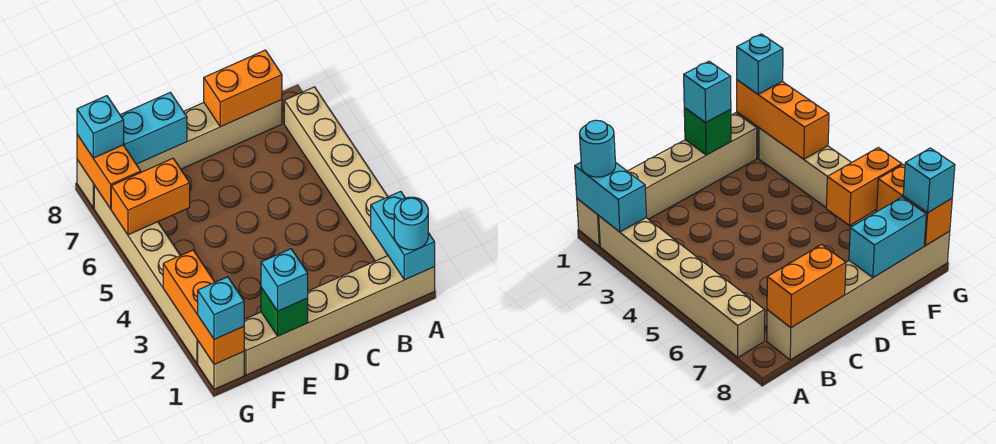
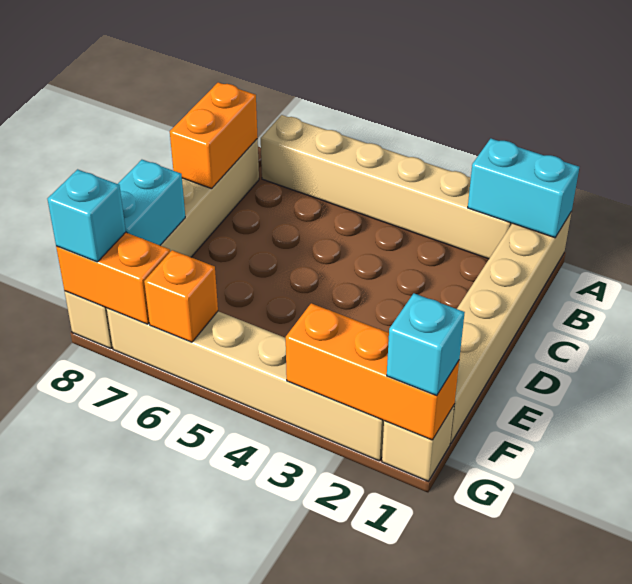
cyan round brick A1 level 3 -> none
green brick E1 level 2 -> none
cyan brick E1 level 3 -> none
orange brick F6:G6 level 2 -> orange brick G6 level 2

